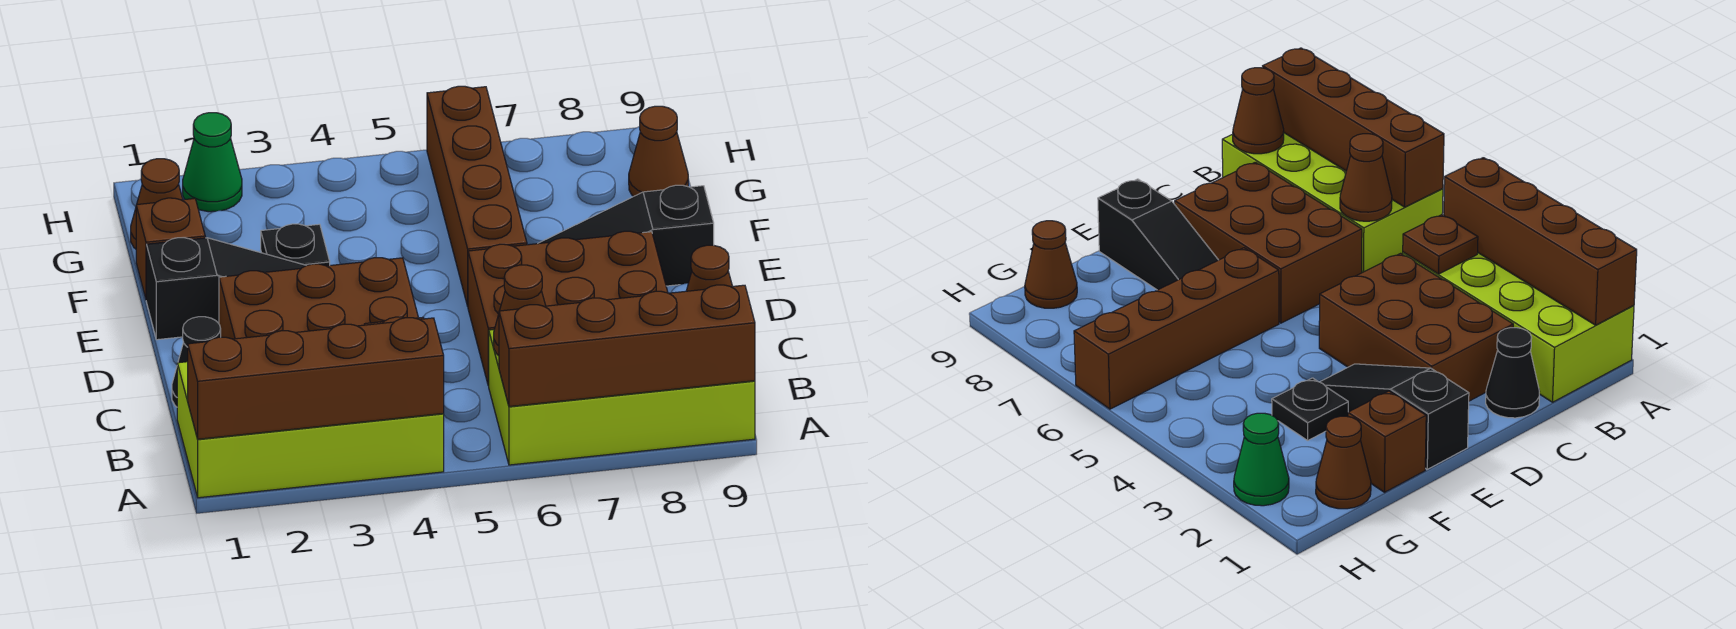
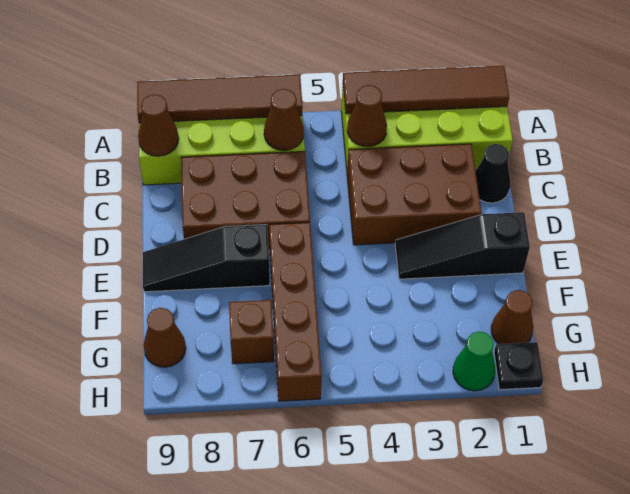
brown brick A1:A4 level 2 -> brown tile A1:A4 level 2
brown brick A6:A9 level 2 -> brown tile A6:A9 level 2
brown plate B4 level 2 -> brown cone B4 level 2
black slope E7:E9 level 1 top 9 -> black slope E7:E9 level 1 top 7
brown brick F1 level 1 -> brown brick G7 level 1
black plate F3 level 1 -> black plate H1 level 1

